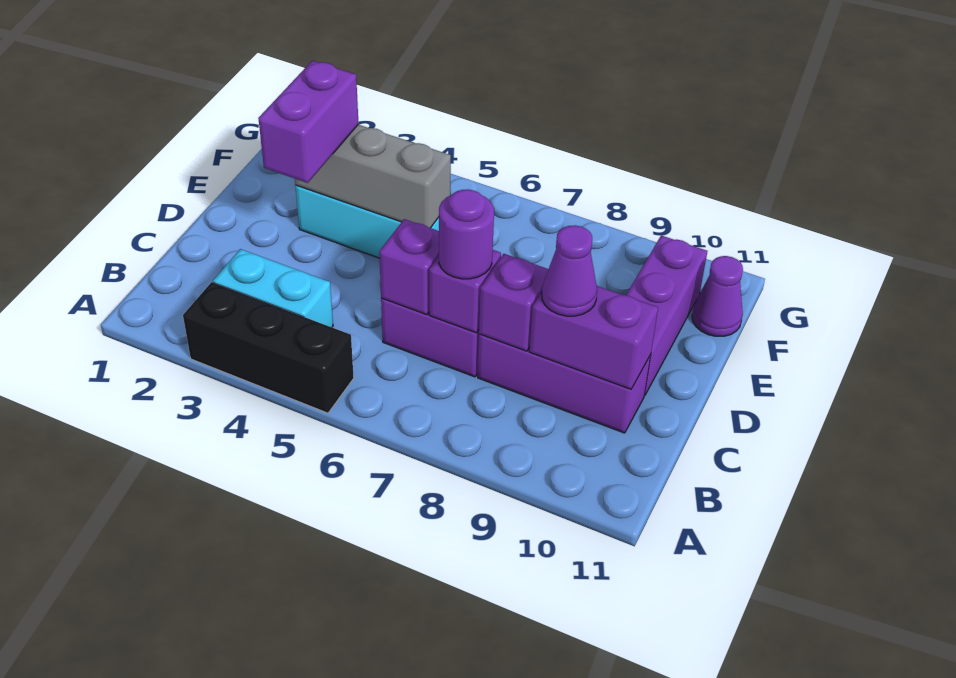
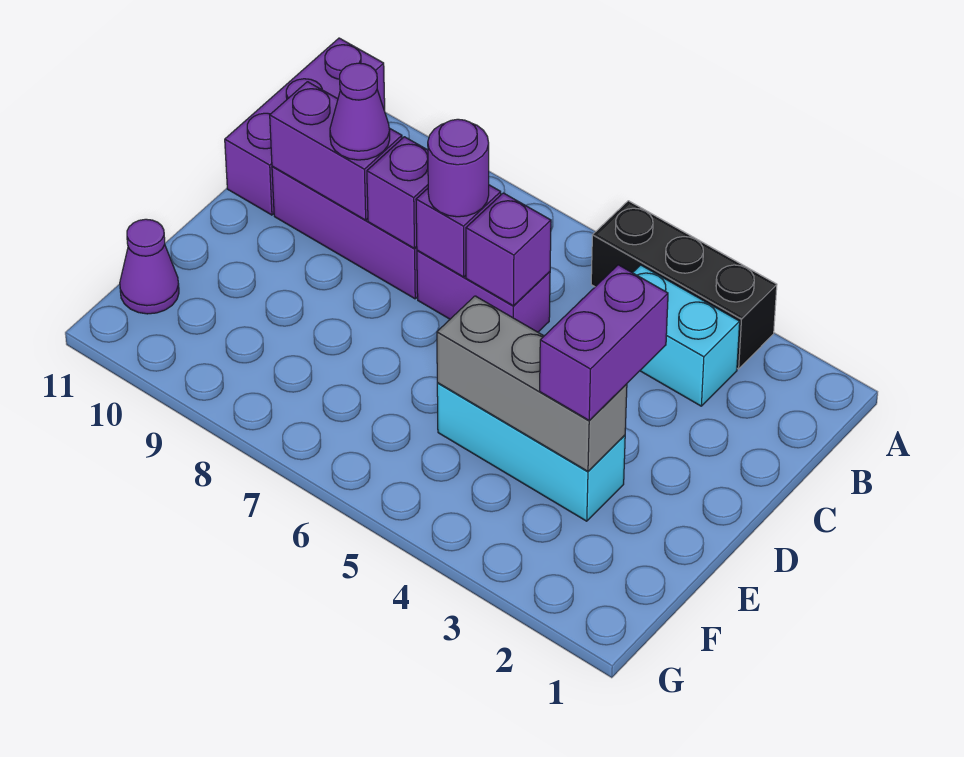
purple brick D10:F10 level 1 -> purple brick A11:C11 level 1

